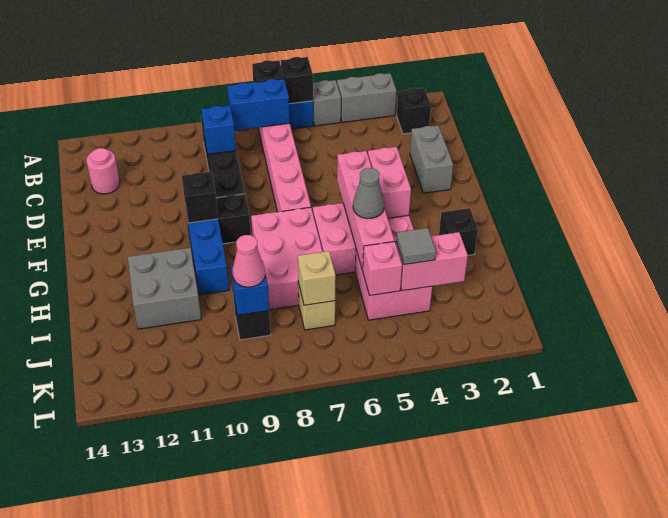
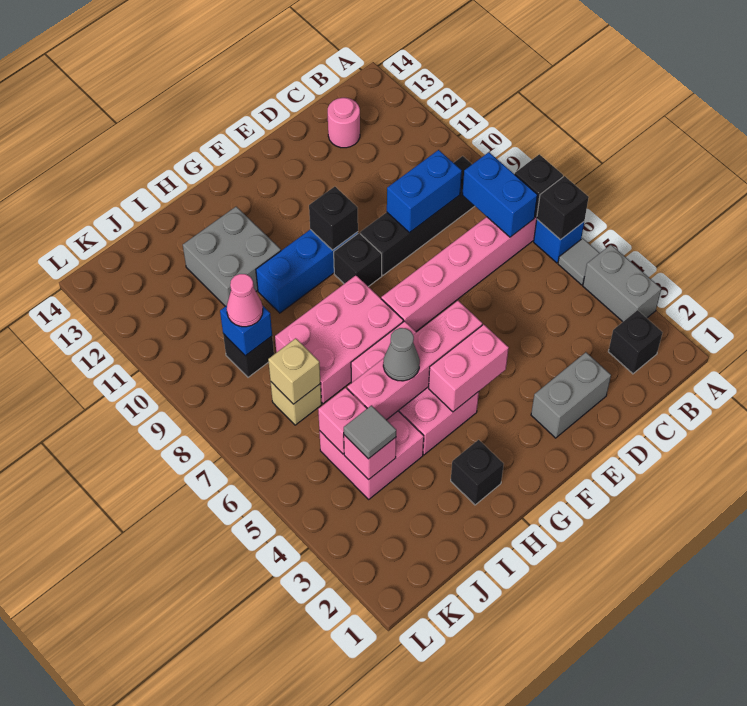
grey brick A5 level 1 -> grey tile A5 level 1
blue brick C9 level 2 -> blue brick C9:D9 level 2
pink brick J3:J4 level 2 -> pink brick J4 level 2

